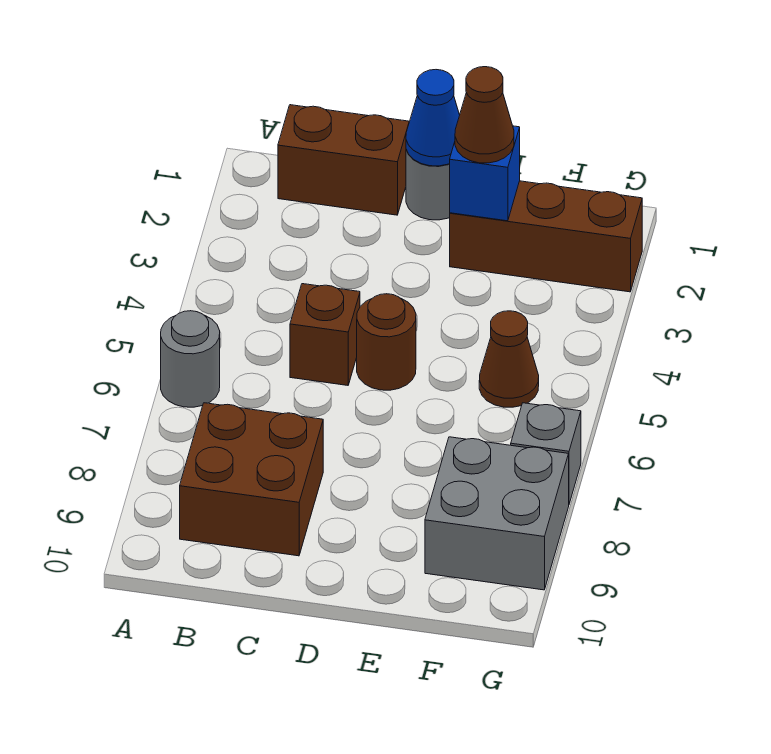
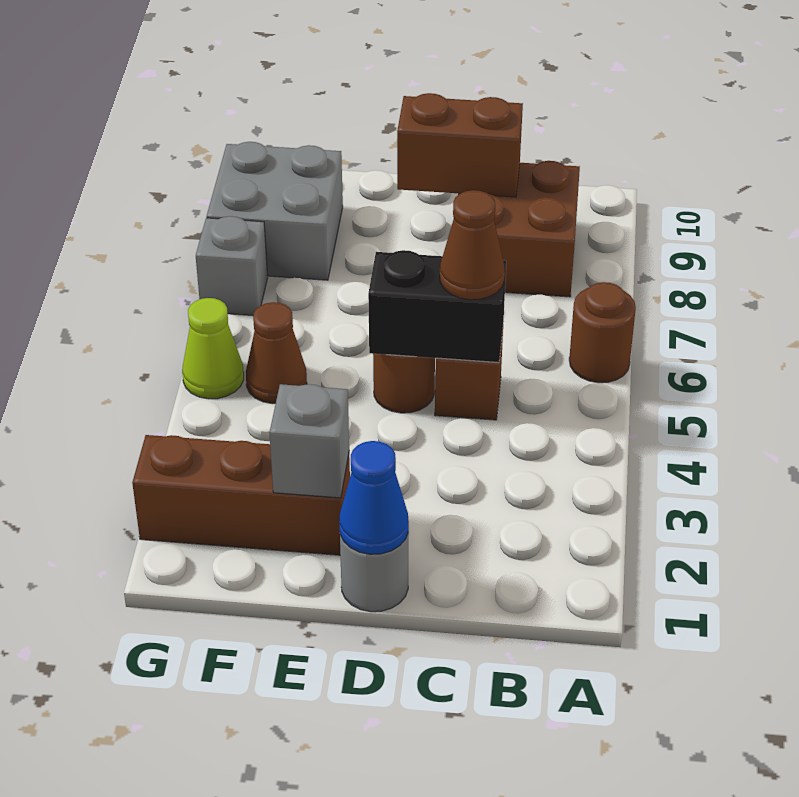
grey round brick A6 level 1 -> brown round brick A6 level 1
brown brick B1:C1 level 1 -> brown brick C9:D9 level 2
none -> black brick C5:D5 level 2
blue brick E2 level 2 -> grey brick E2 level 2
brown cone E2 level 3 -> brown cone C5 level 3
none -> lime cone G5 level 1

